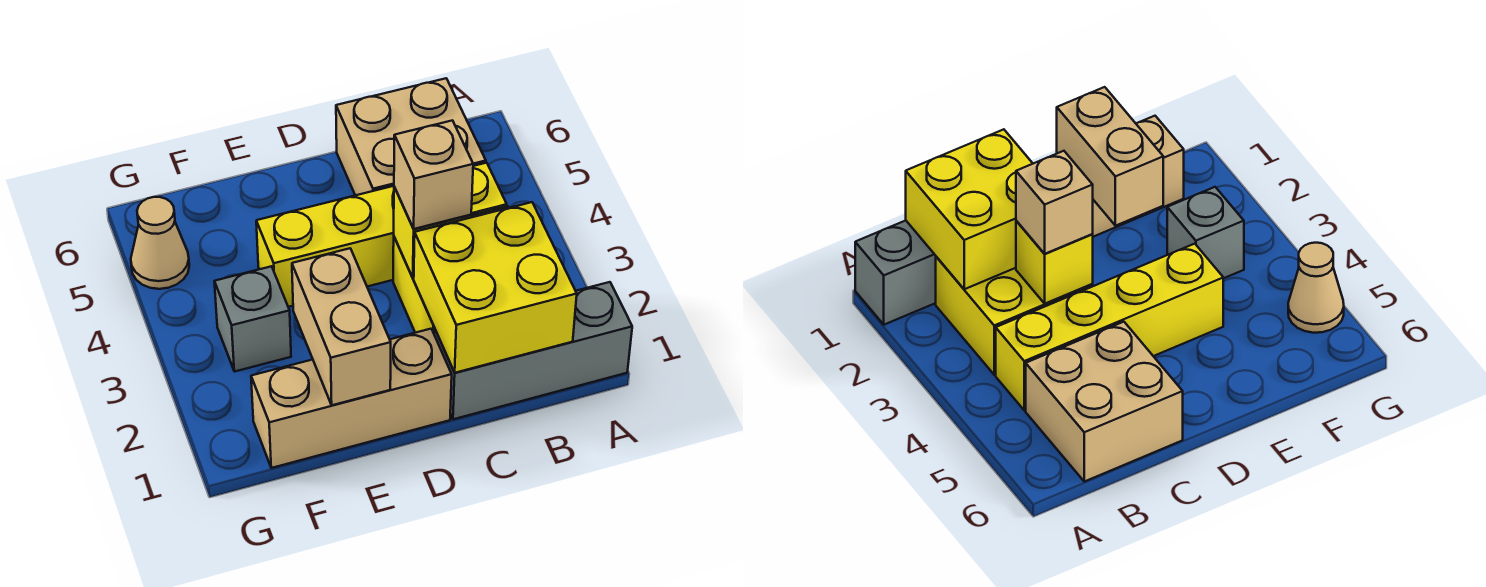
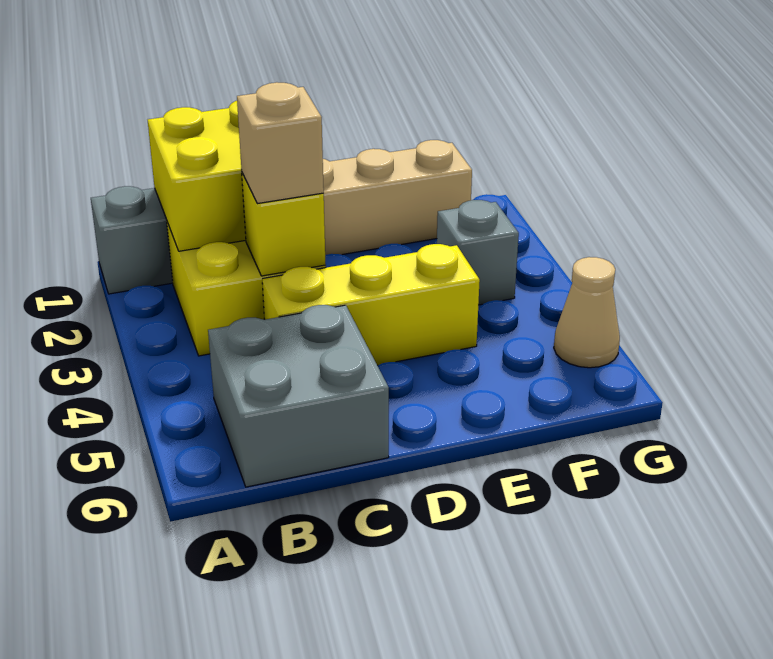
yellow brick B4:E4 level 1 -> yellow brick C4:E4 level 1
tan brick B5:C6 level 1 -> grey brick B5:C6 level 1
tan brick E1:E2 level 2 -> none

